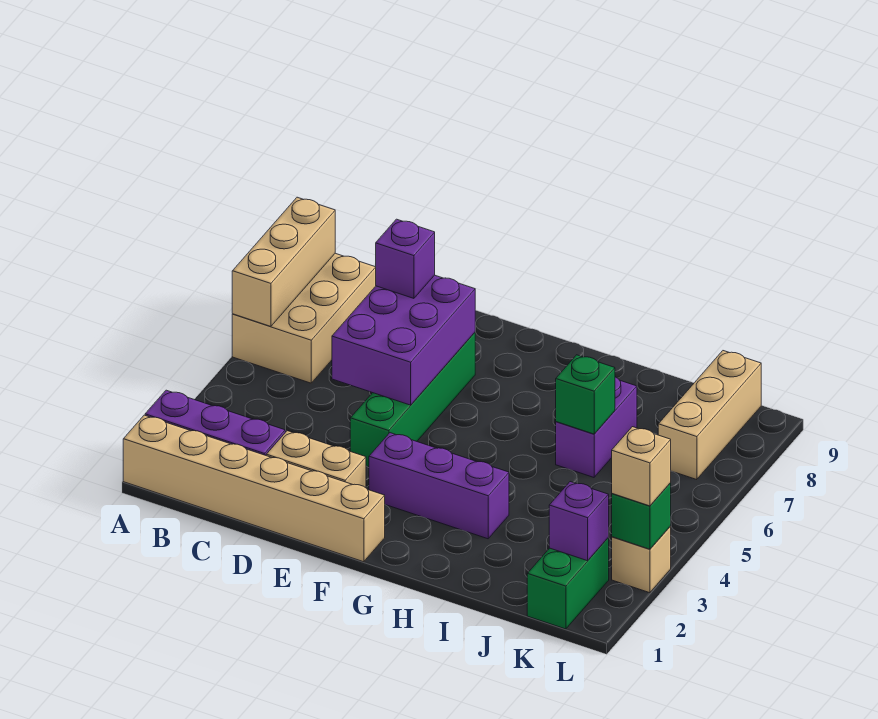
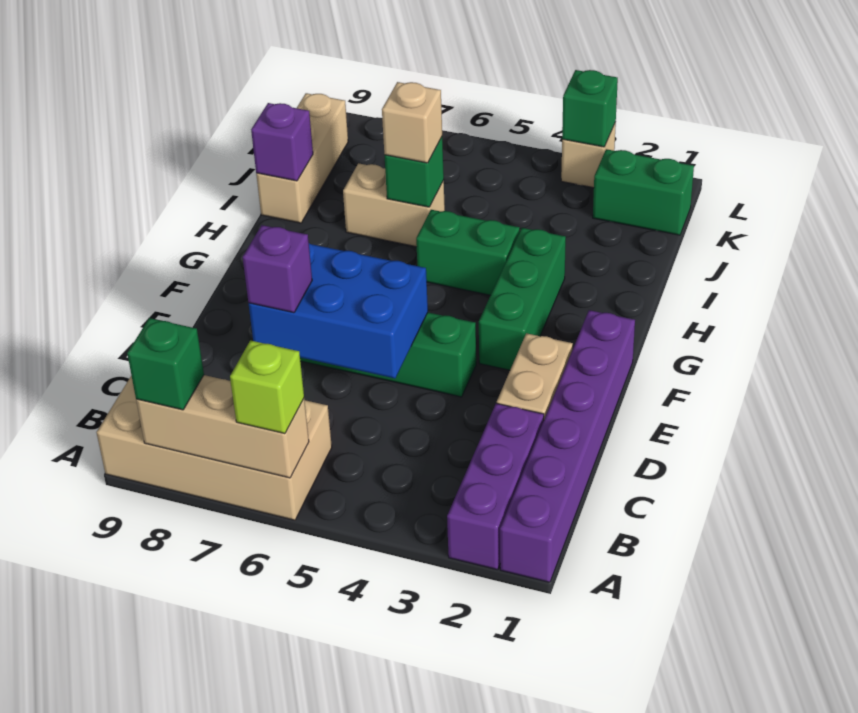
tan brick A1:F1 level 1 -> purple brick A1:F1 level 1
tan brick A6:B8 level 1 -> tan brick A6:B9 level 1
none -> lime brick A6 level 3
none -> green brick A8 level 3
purple brick D5:E7 level 2 -> blue brick D5:E7 level 2
purple brick F3:H3 level 1 -> green brick F3:H3 level 1
none -> green brick H4:H5 level 1
purple brick I6:I7 level 1 -> tan brick I6:I7 level 1
purple brick K2 level 2 -> purple brick I9 level 2
tan brick K7:K9 level 1 -> tan brick I9:K9 level 1
tan brick L3 level 3 -> tan brick I6 level 3

